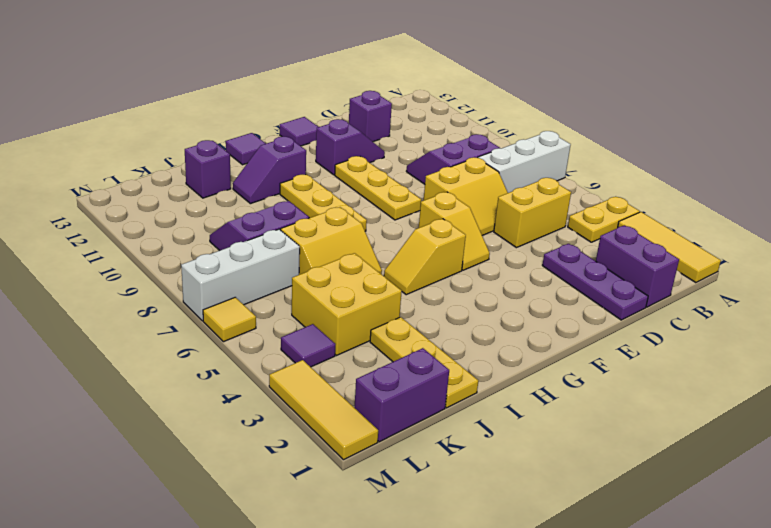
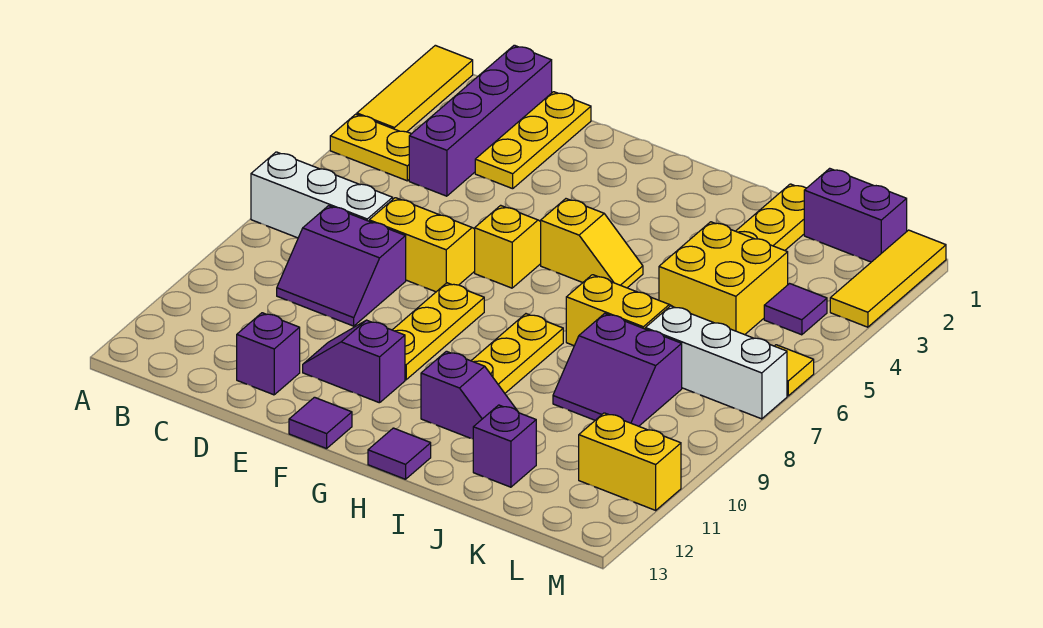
purple brick C1:C2 level 1 -> purple brick C1:C4 level 1
yellow brick C5:D5 level 1 -> yellow brick L11:M11 level 1
purple plate D1:D3 level 1 -> yellow plate D1:D3 level 1

